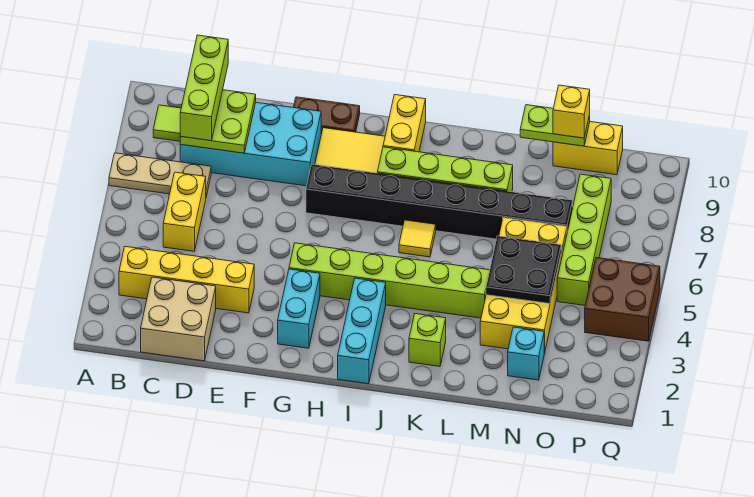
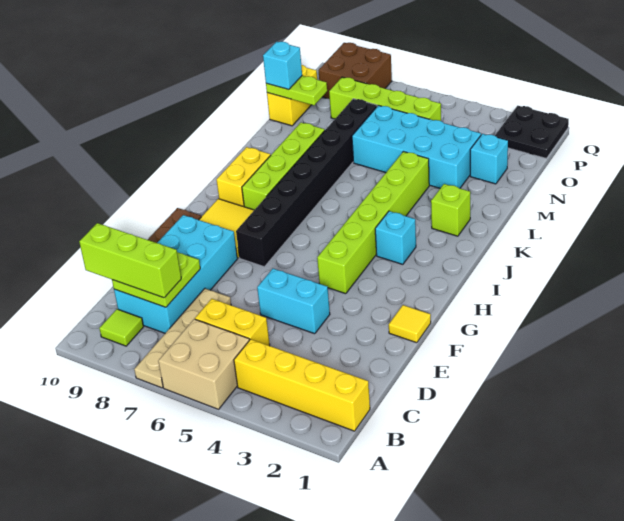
tan plate A7:C7 level 1 -> tan plate A7:D7 level 1
yellow brick B3:E3 level 1 -> yellow brick B1:B4 level 1
tan brick C1:D2 level 1 -> tan brick A5:B6 level 1
cyan brick G2:G3 level 1 -> cyan brick E4:E5 level 1
cyan brick I1:I3 level 1 -> cyan brick I3 level 1
yellow brick I9:I10 level 1 -> yellow brick I9:J9 level 1
yellow tile J6 level 1 -> yellow tile F1 level 1
yellow brick M3:N6 level 1 -> cyan brick M3:N6 level 1
black plate M4:N5 level 2 -> black plate P1:Q2 level 1
lime plate M10:N10 level 2 -> lime plate N9:N10 level 2
yellow brick N10 level 3 -> cyan brick N10 level 3
brown brick P4:Q5 level 1 -> brown brick P8:Q9 level 1

